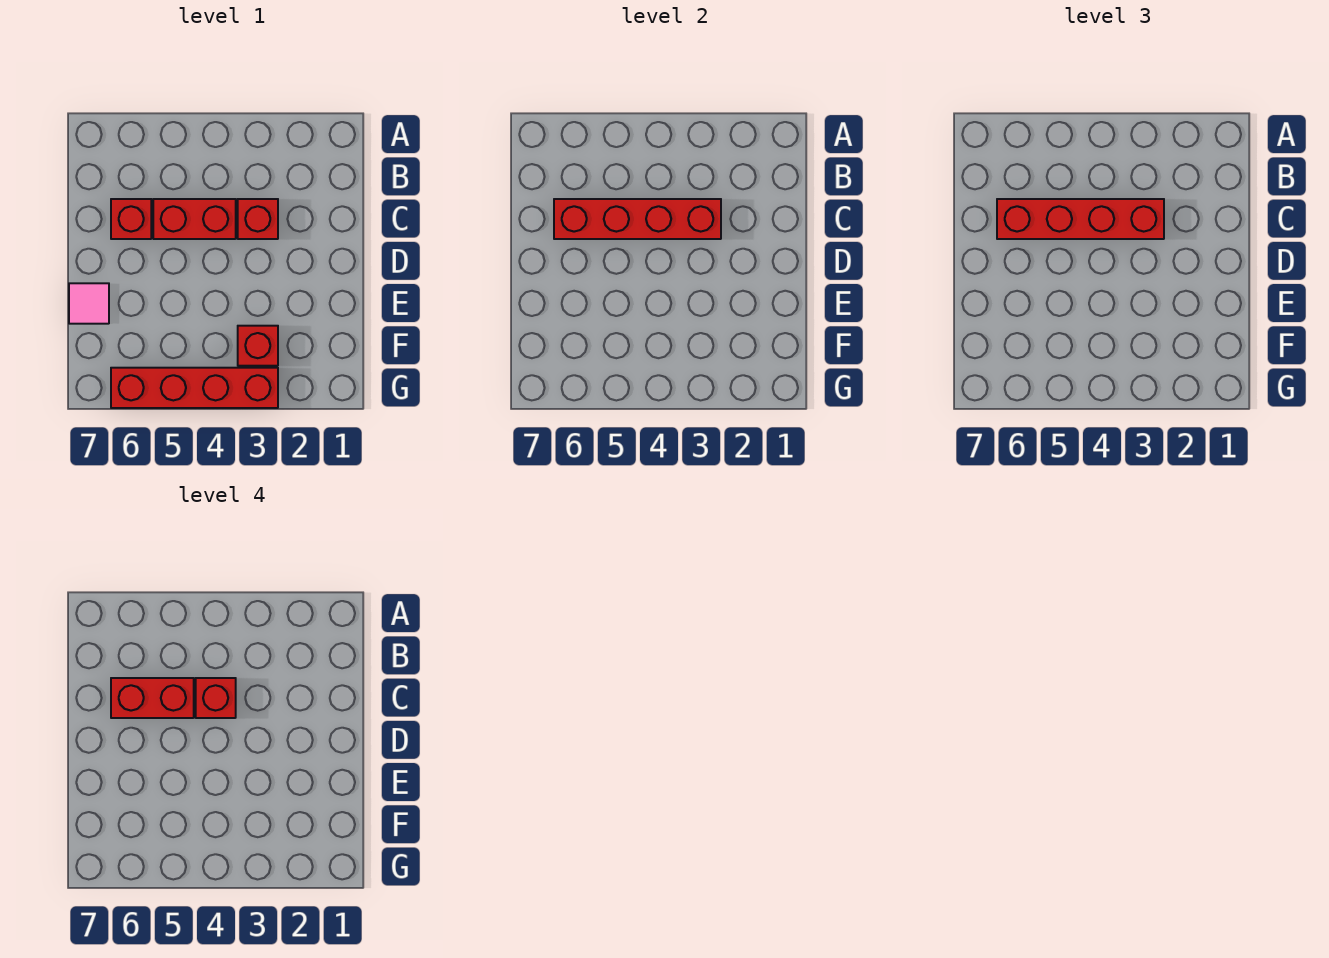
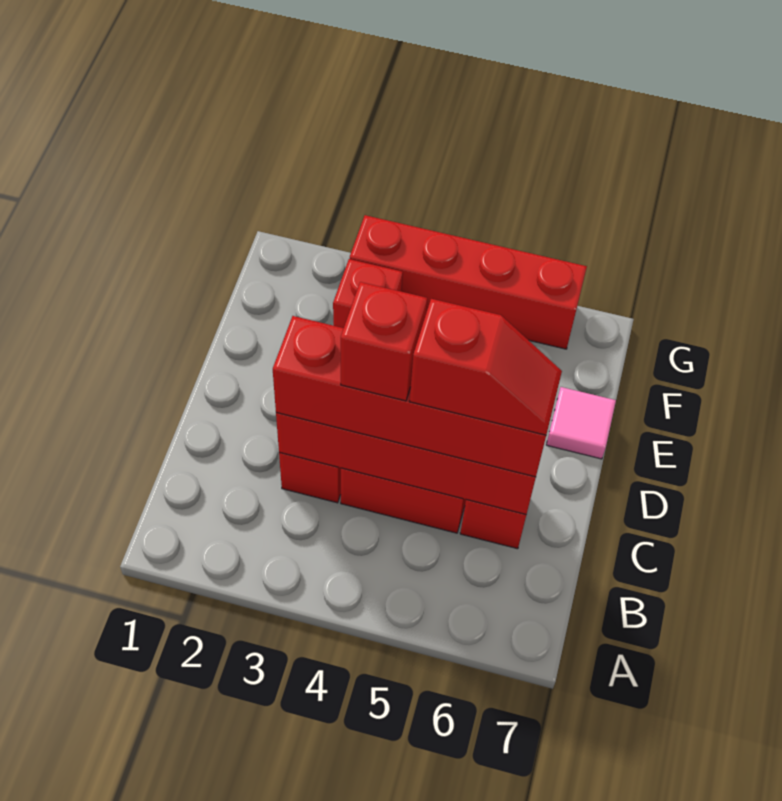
red brick C5:C6 level 4 -> red slope C5:C6 level 4 top 5

